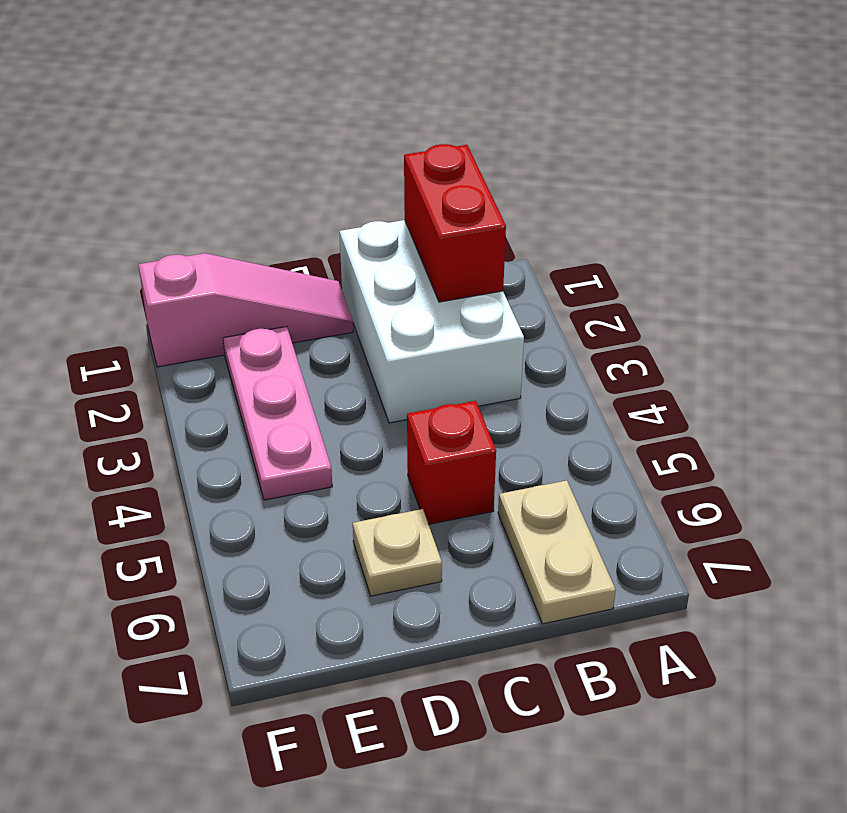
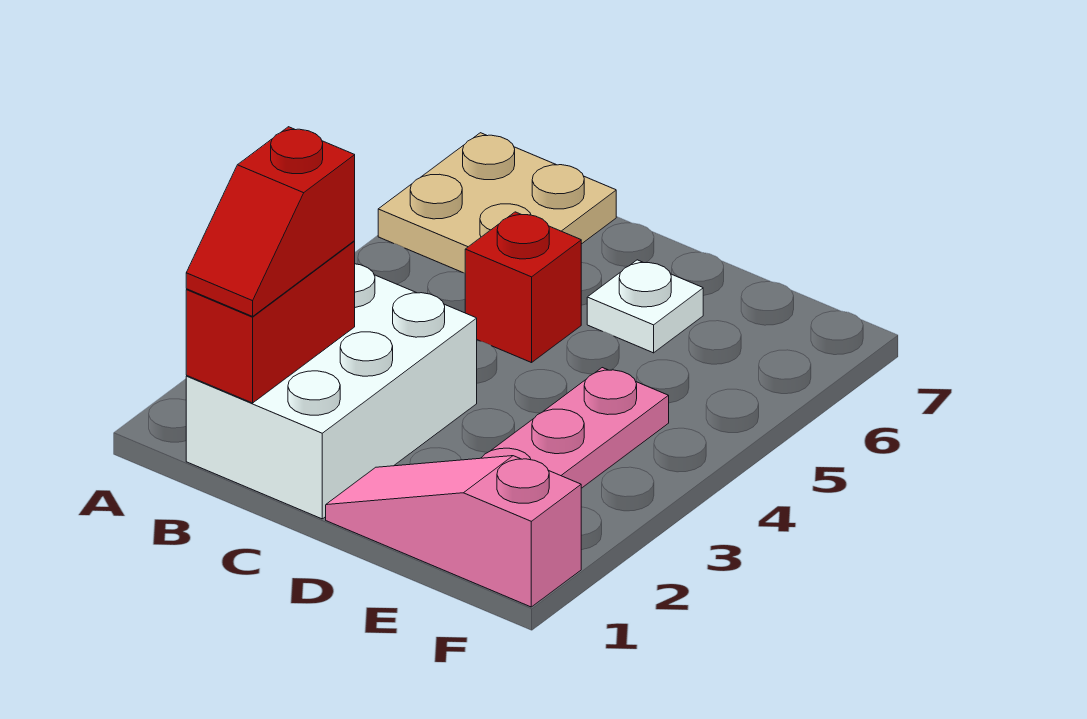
none -> red slope B1:B2 level 3 top 2
tan plate B6:B7 level 1 -> tan plate A6:B7 level 1
tan plate D6 level 1 -> white plate D6 level 1

